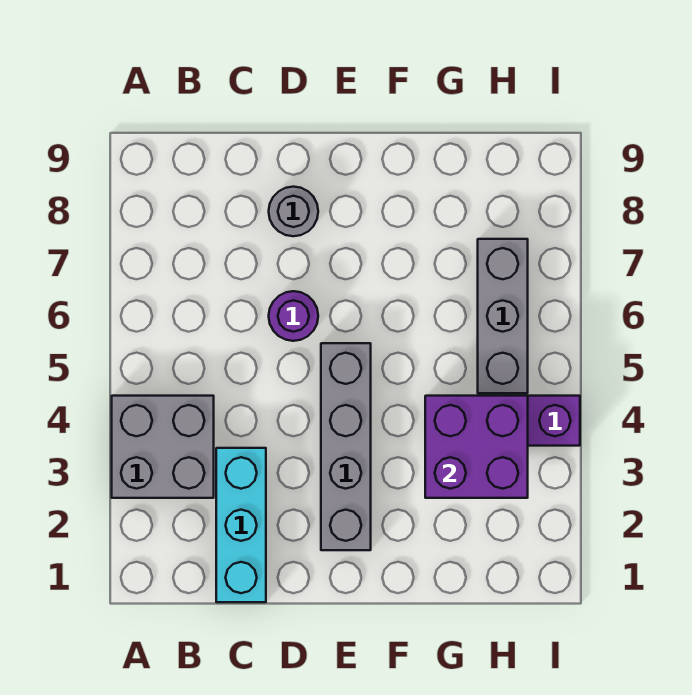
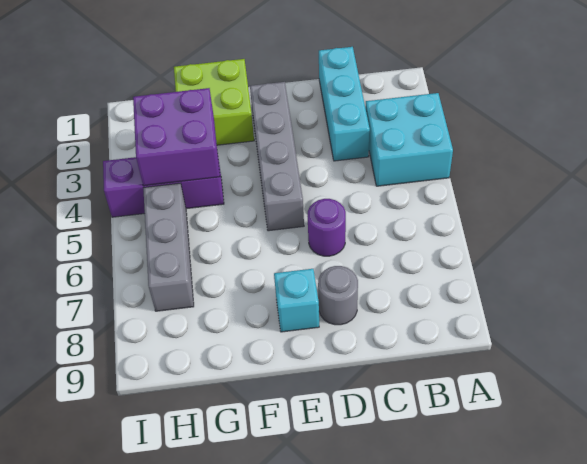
grey brick A3:B4 level 1 -> cyan brick A3:B4 level 1
none -> cyan brick E8 level 1
none -> lime brick F1:G2 level 1

